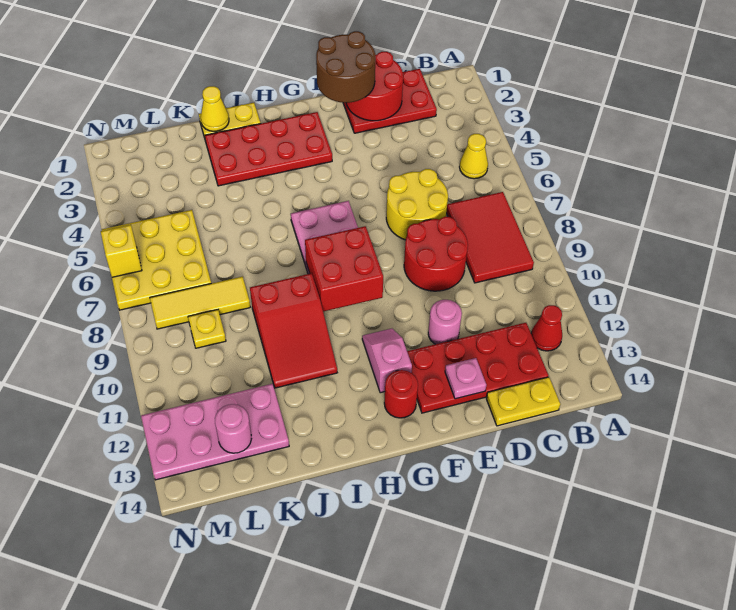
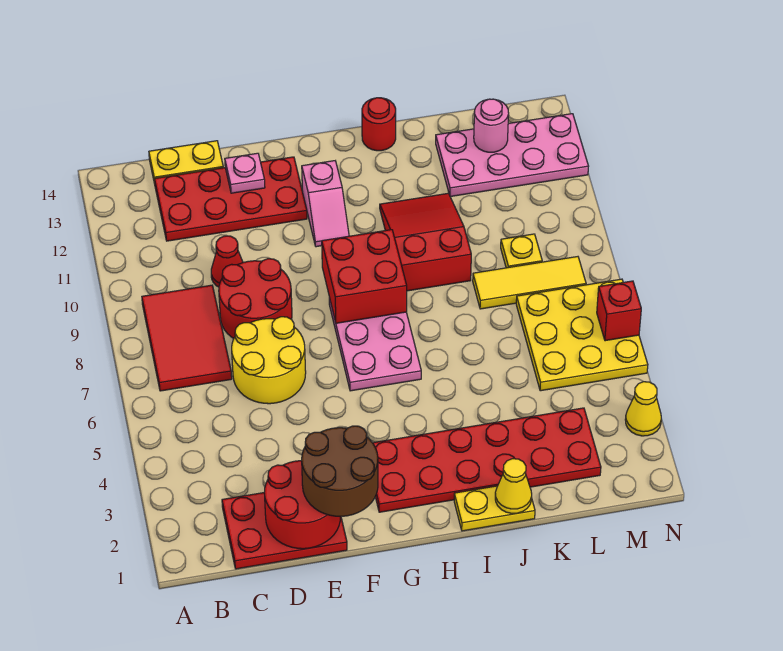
yellow cone B5 level 1 -> yellow cone N3 level 1
red cone B12 level 1 -> red cone D10 level 1
pink round brick E11 level 1 -> none
red plate G2:J3 level 1 -> red plate G2:L3 level 1
red round brick G13 level 1 -> red round brick I14 level 1
yellow brick N6 level 2 -> red brick N6 level 2

